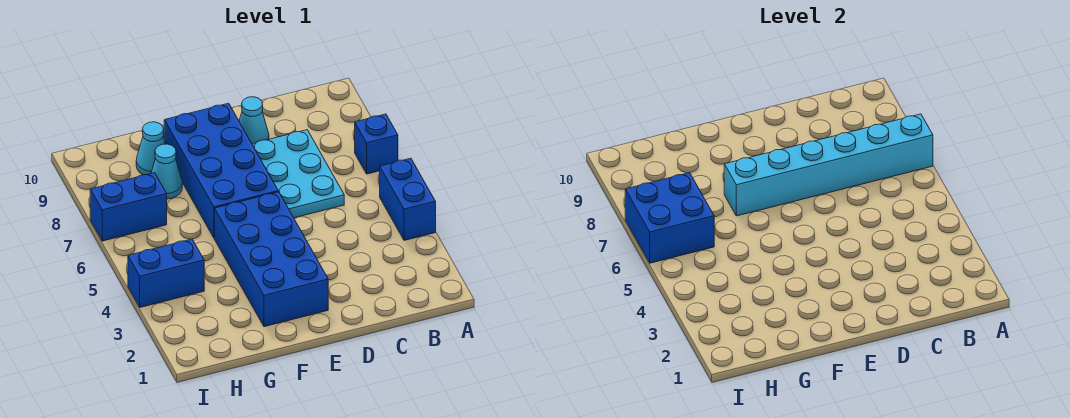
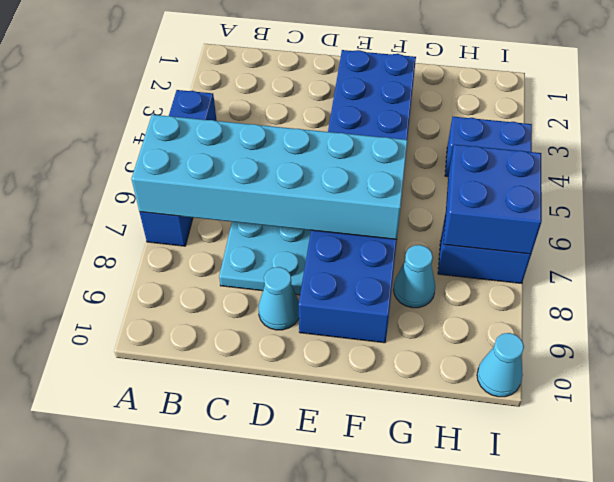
cyan brick A7:F7 level 2 -> cyan brick A6:F7 level 2
cyan cone G9 level 1 -> cyan cone I10 level 1

